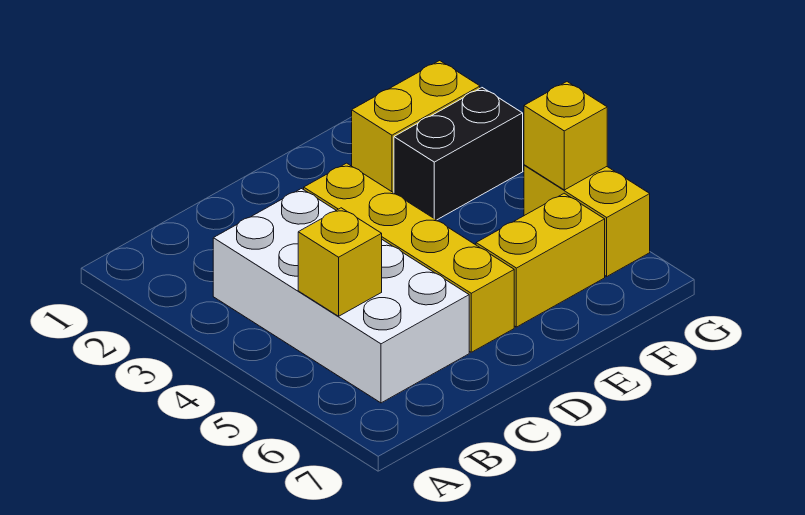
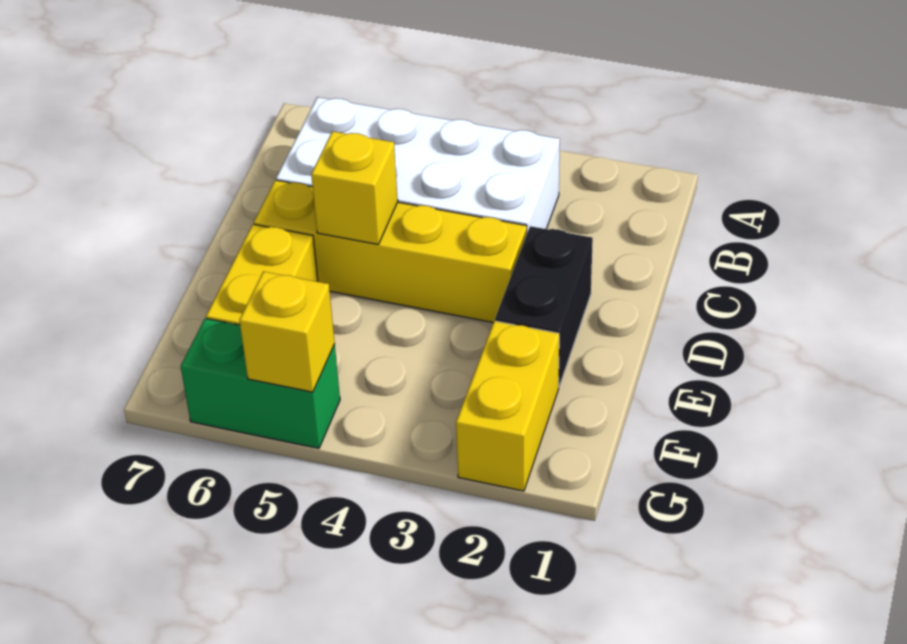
yellow brick B5 level 2 -> yellow brick D5 level 2
black brick F3:G3 level 1 -> black brick D2:E2 level 1
yellow brick G5:G6 level 1 -> green brick G5:G6 level 1

